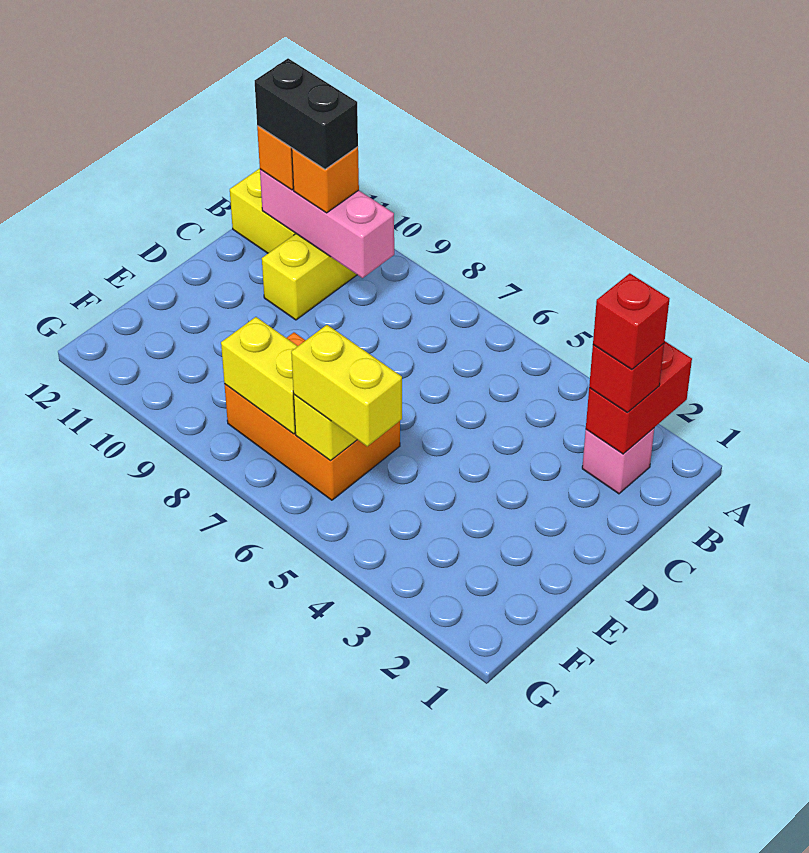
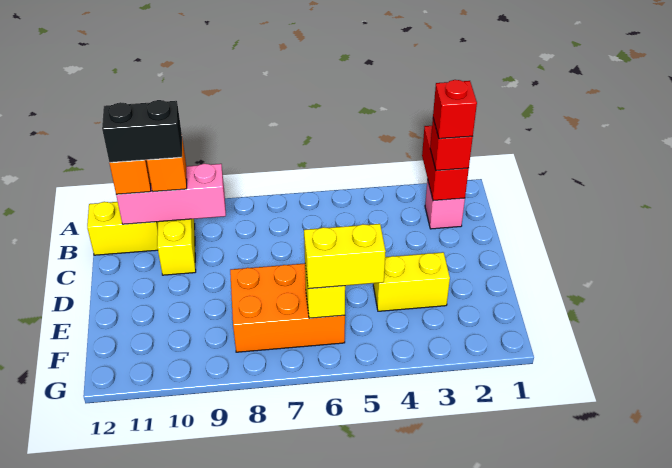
yellow brick F7:F8 level 2 -> yellow brick E3:E4 level 1

